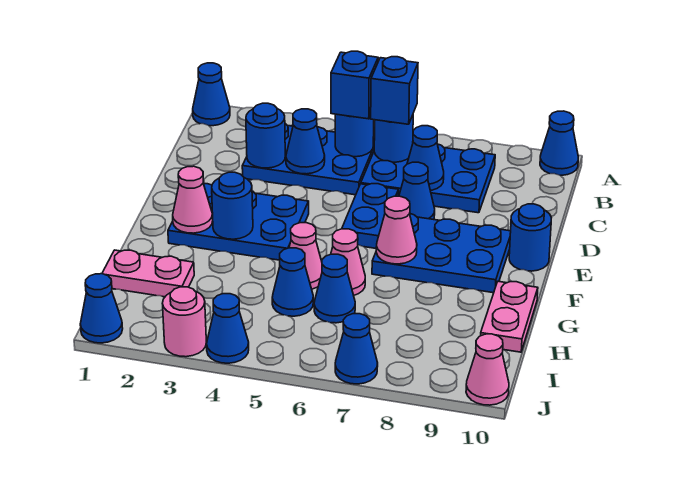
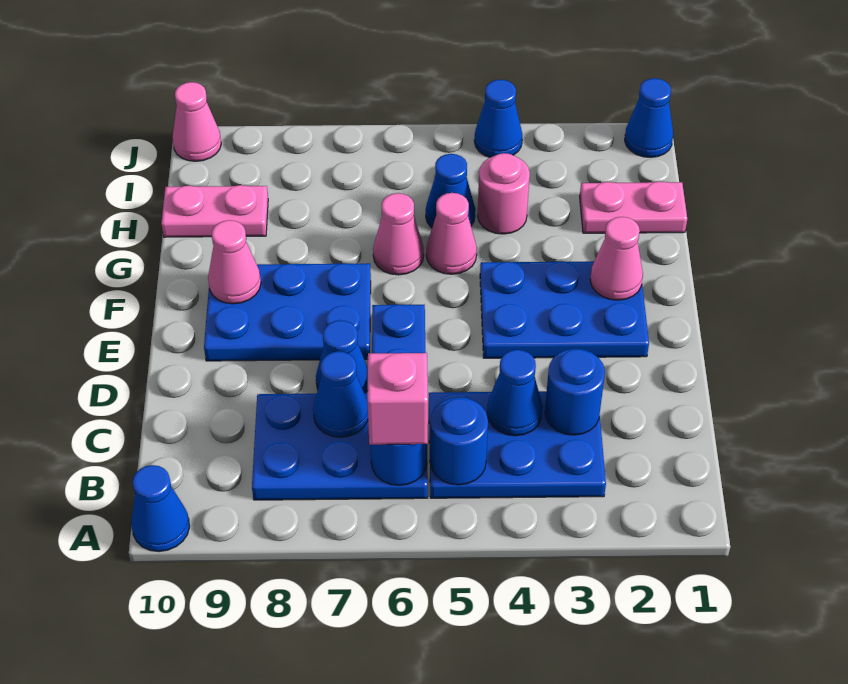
blue cone A1 level 1 -> none
blue brick B5 level 3 -> none
blue brick B6 level 3 -> pink brick B6 level 3
blue round brick E10 level 1 -> none
blue round brick F3 level 2 -> none
pink cone F7 level 2 -> pink cone F9 level 2
pink plate G10:H10 level 1 -> pink plate H9:H10 level 1
blue cone H6 level 1 -> none
pink round brick J3 level 1 -> pink round brick H4 level 1
blue cone J7 level 1 -> none

